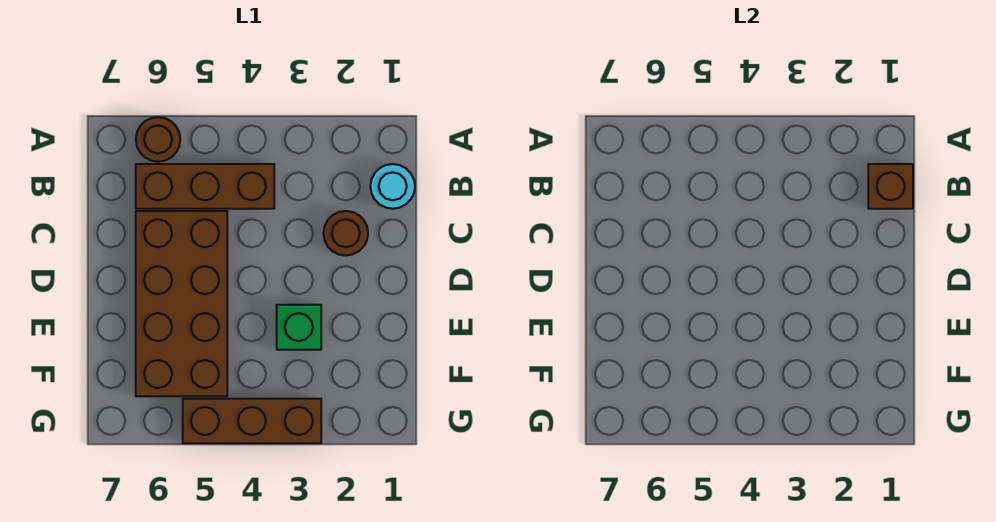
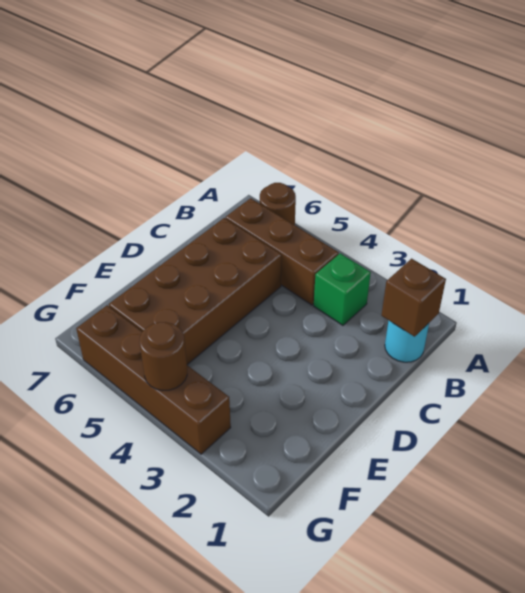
brown round brick C2 level 1 -> brown round brick G4 level 2
green brick E3 level 1 -> green brick B3 level 1
brown brick G3:G5 level 1 -> brown brick G3:G6 level 1

